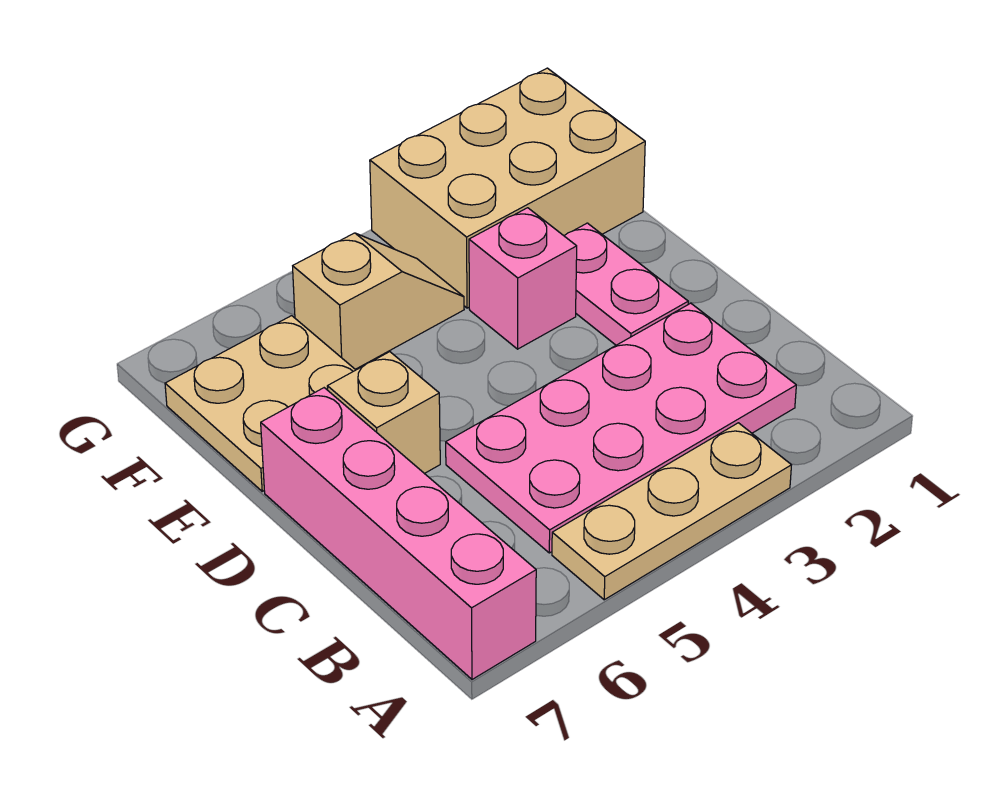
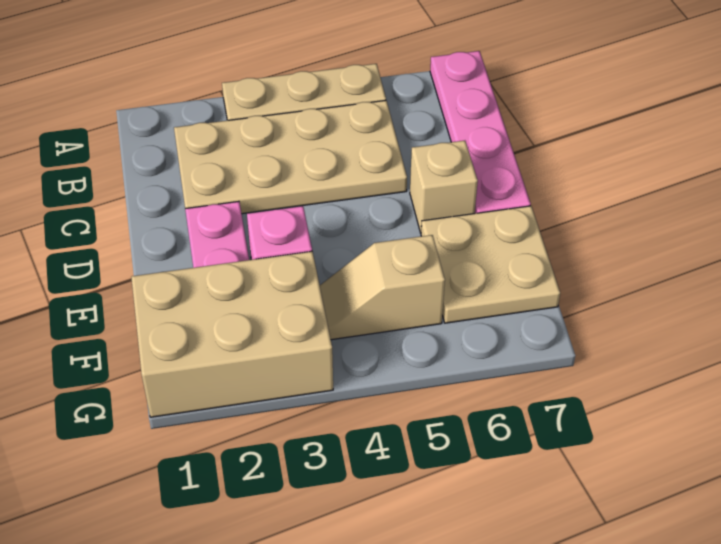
pink brick A7:D7 level 1 -> pink plate A7:D7 level 1
pink plate B2:C5 level 1 -> tan plate B2:C5 level 1

